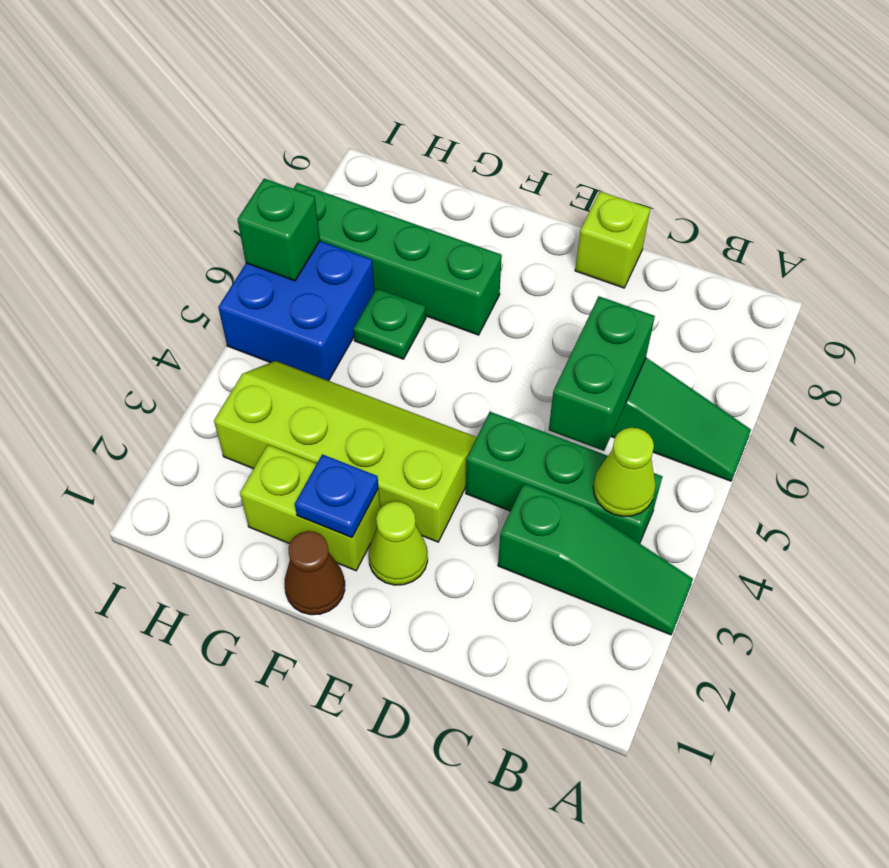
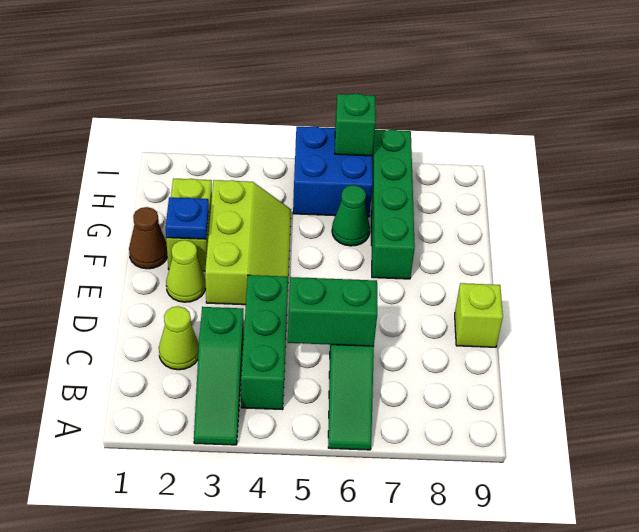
lime cone B4 level 2 -> lime cone C2 level 1
lime slope E3:H4 level 1 top 3 -> lime slope E3:G4 level 1 top 3
green plate G6 level 1 -> green cone G6 level 1

